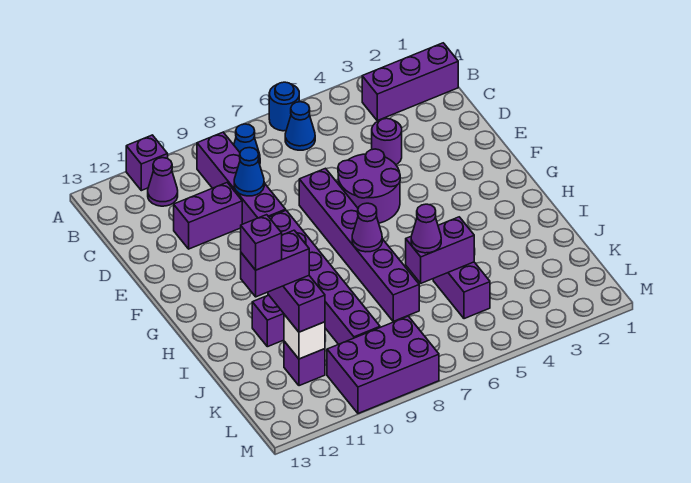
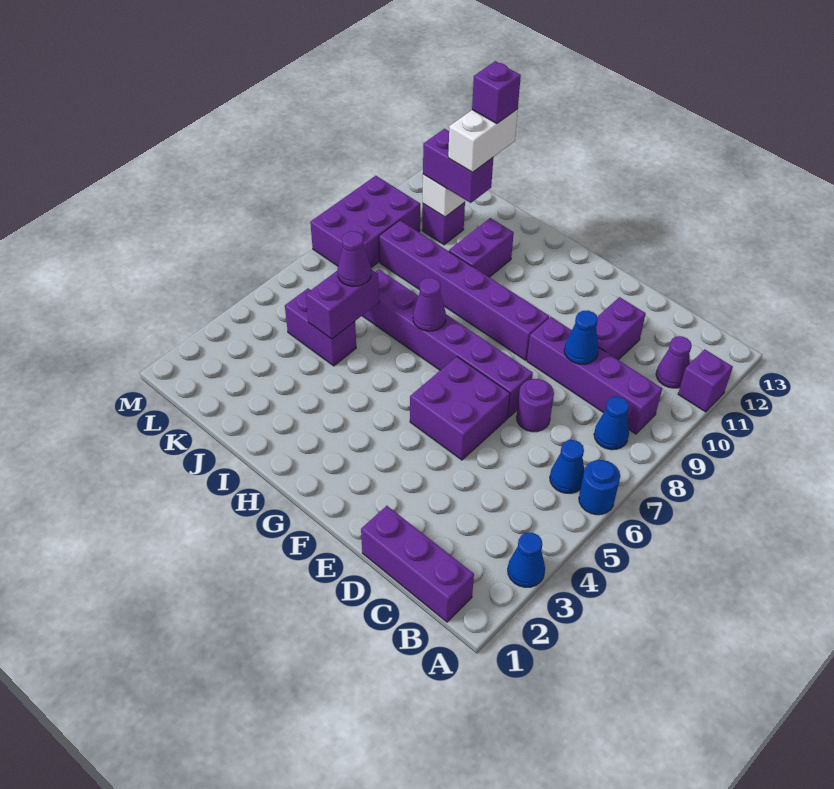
none -> blue cone A3 level 1
purple brick B1:B3 level 1 -> purple brick B1:D1 level 1
purple round brick D4 level 1 -> purple round brick D7 level 1
purple round brick E5:F6 level 1 -> purple brick E5:F6 level 1
purple brick J11:J12 level 4 -> white brick J11:J12 level 4

